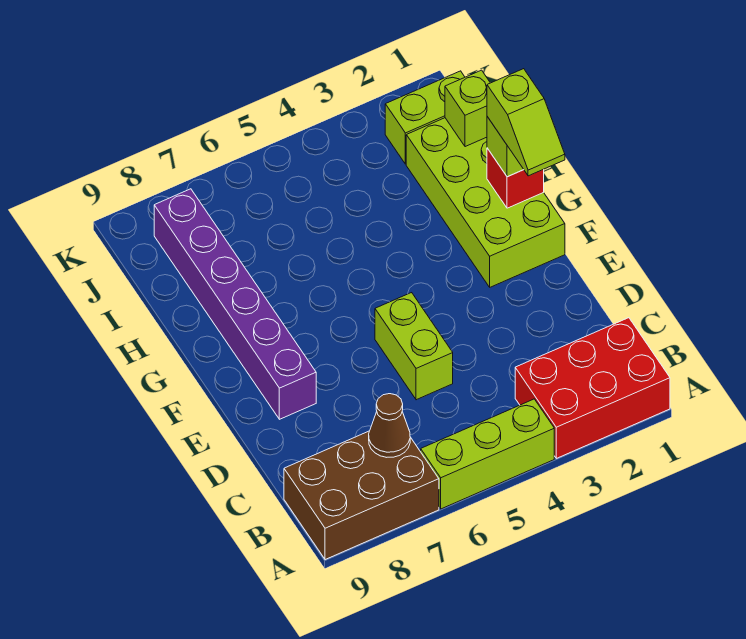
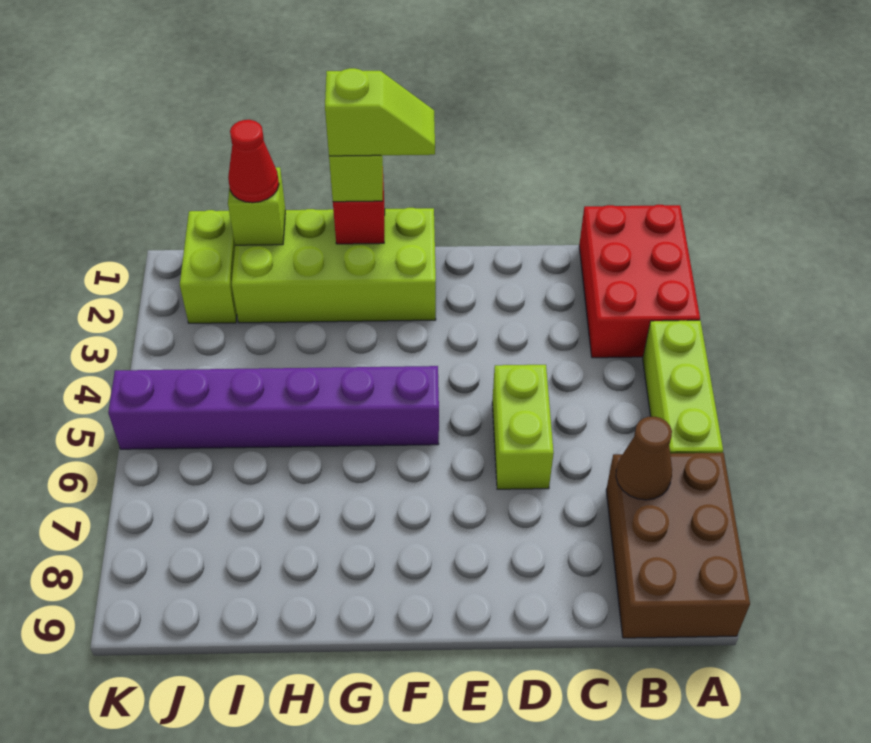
lime brick D5:E5 level 1 -> lime brick D5:D6 level 1
purple brick E8:J8 level 1 -> purple brick F5:K5 level 1
none -> red cone I1 level 3

